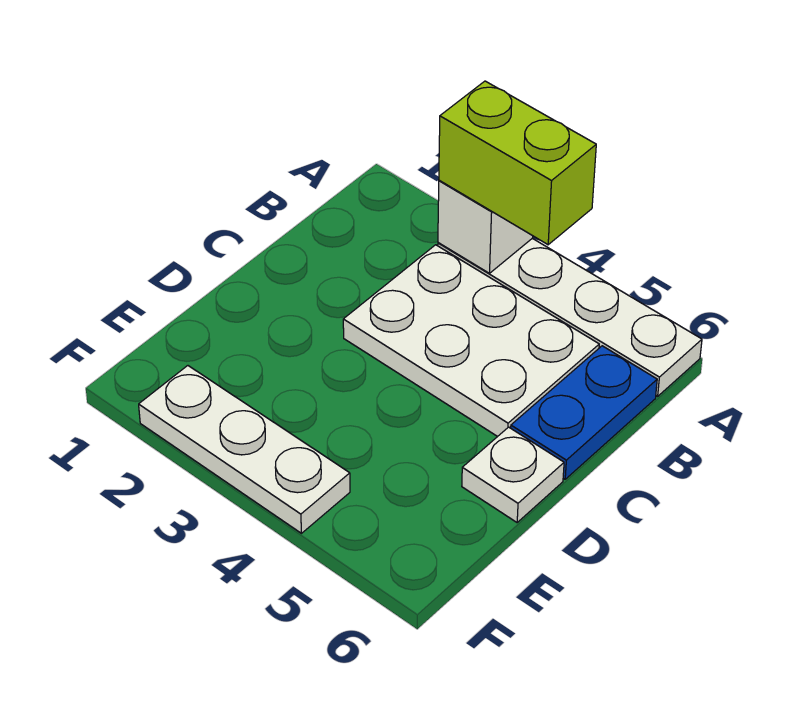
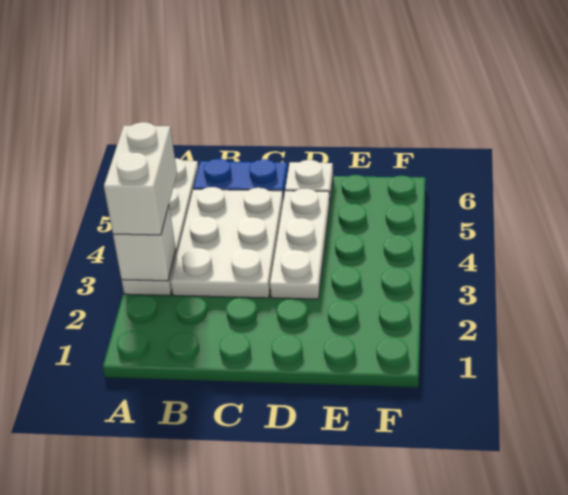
lime brick A3:A4 level 3 -> white brick A3:A4 level 3
white plate F2:F4 level 1 -> white plate D3:D5 level 1

